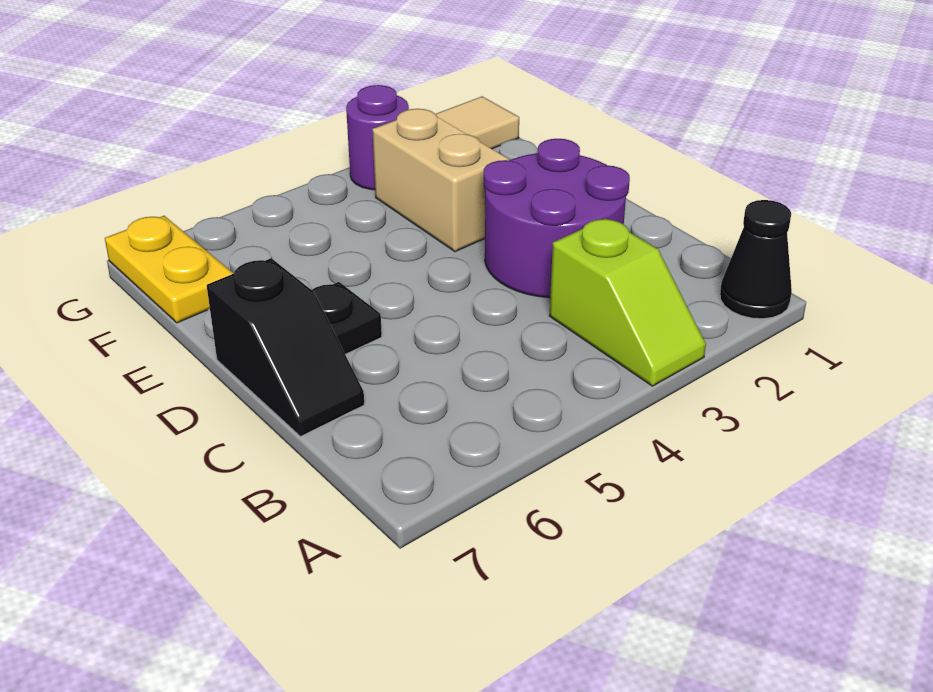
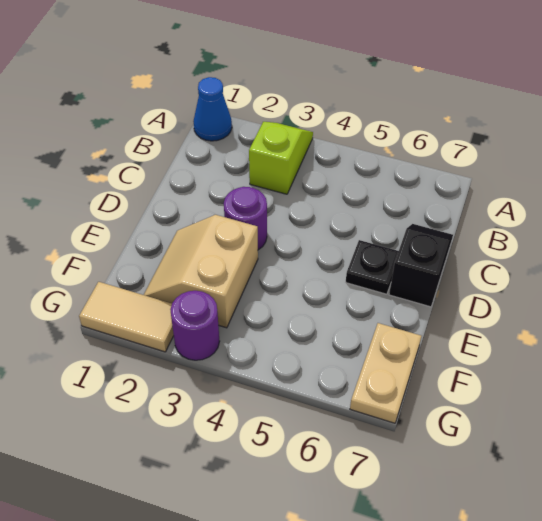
black cone A1 level 1 -> blue cone A1 level 1
purple round brick C2:D3 level 1 -> purple round brick D3 level 1
yellow plate F7:G7 level 1 -> tan plate F7:G7 level 1

